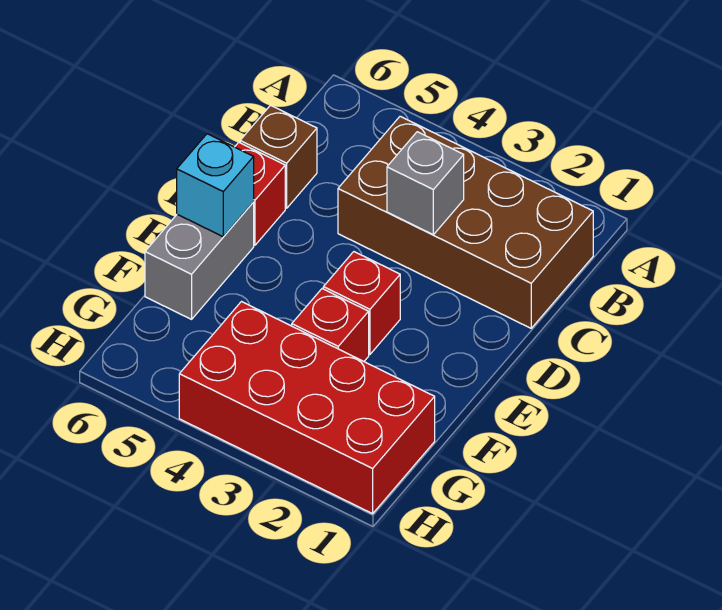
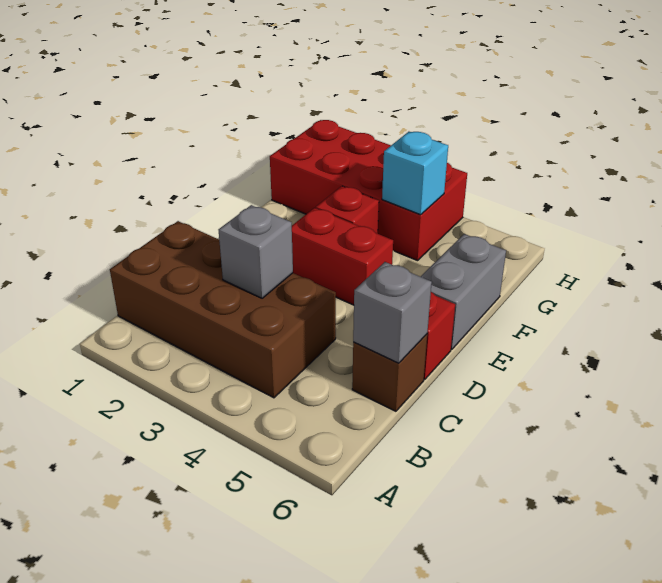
none -> grey brick C6 level 2
red brick E3 level 1 -> red brick E3:E4 level 1
cyan brick E6 level 2 -> cyan brick G4 level 2

